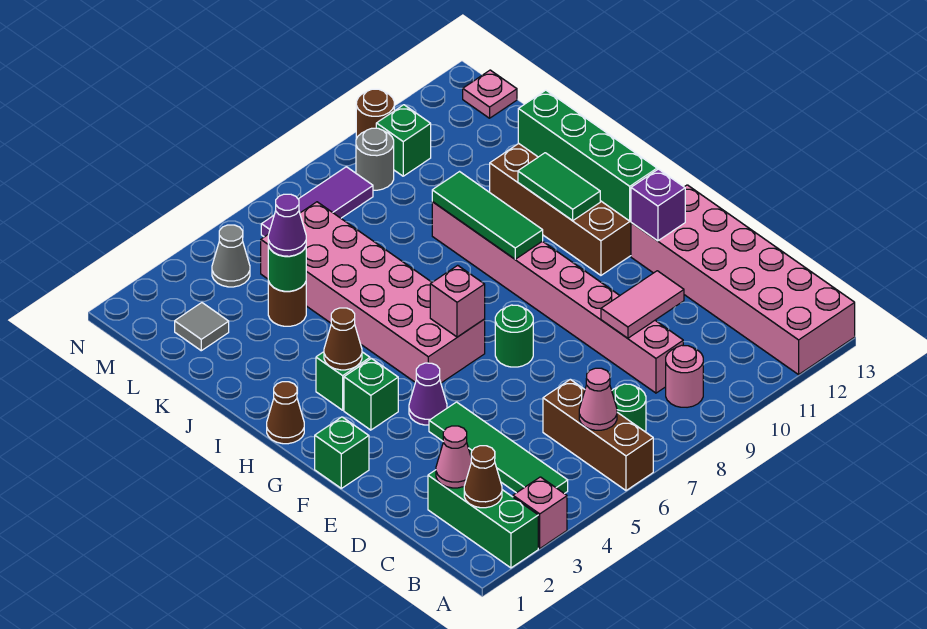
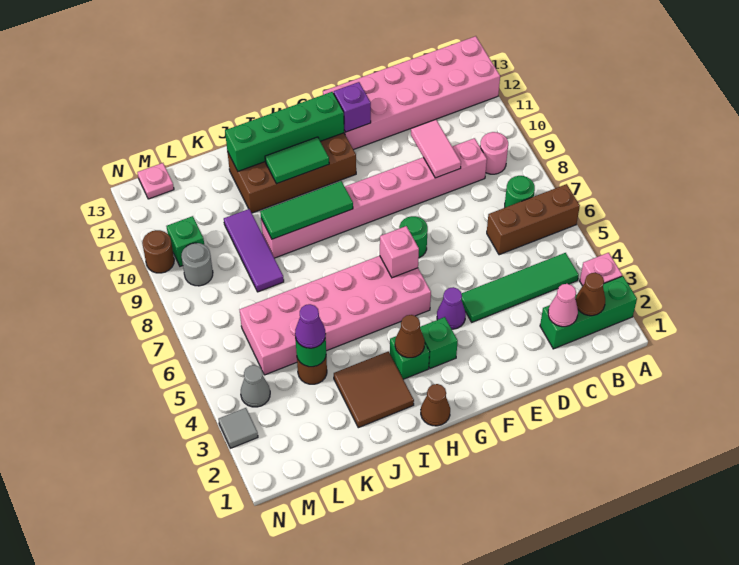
pink cone B6 level 2 -> none
green brick F1 level 1 -> none
none -> brown tile I2:J3 level 1
grey tile L2 level 1 -> grey tile N3 level 1
purple tile M6:M8 level 1 -> purple tile K8:K10 level 1

